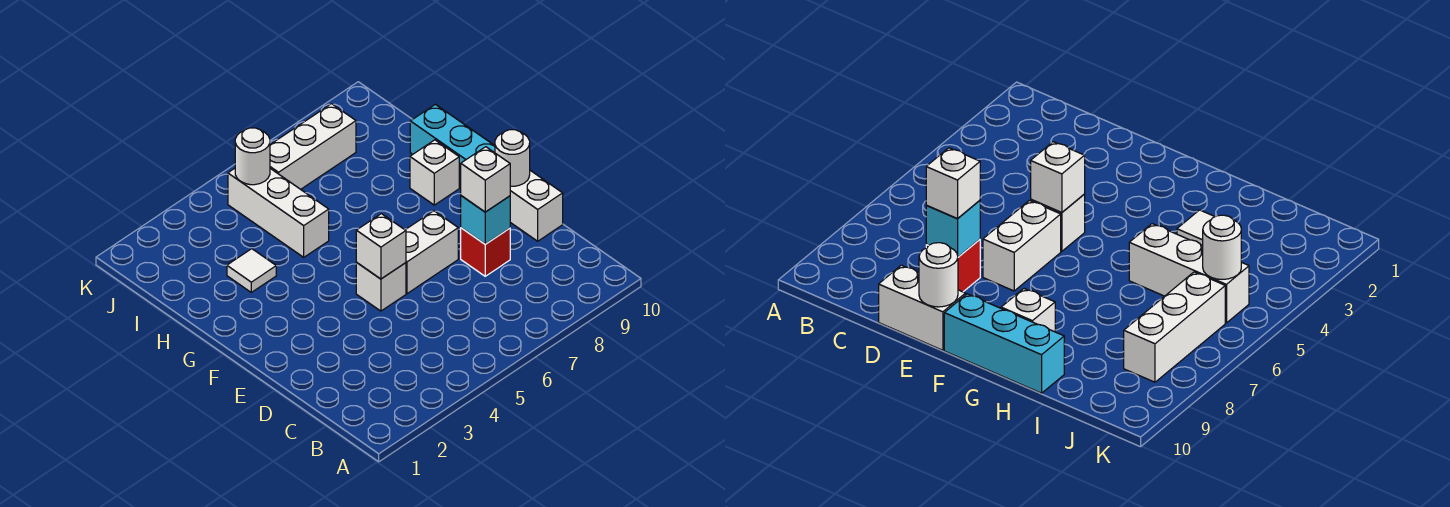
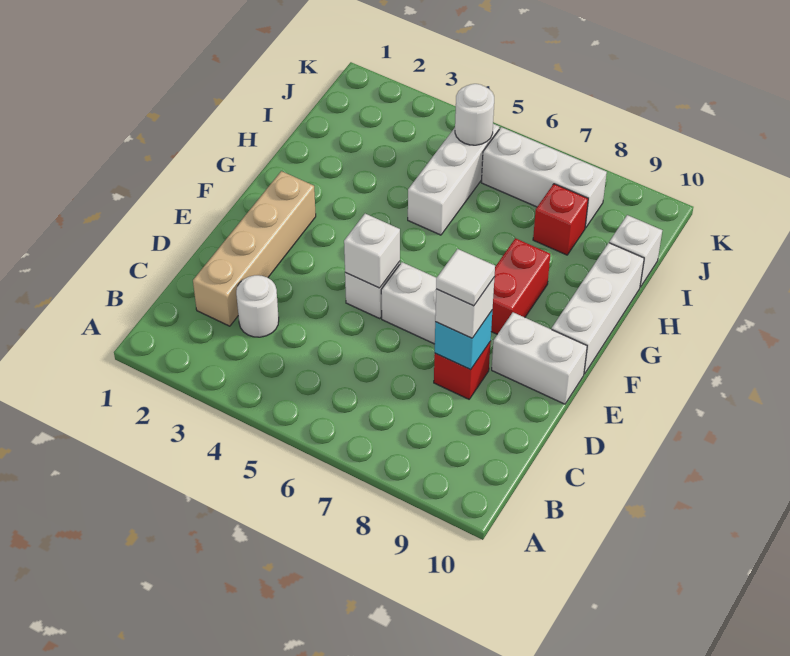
none -> tan brick C2:F2 level 1
white brick D10:E10 level 1 -> white brick E9:E10 level 1
white round brick E10 level 2 -> white round brick C3 level 1
none -> red brick F8:G8 level 1
cyan brick F10:H10 level 1 -> white brick F10:H10 level 1
white brick G9 level 1 -> white brick I10 level 1
white tile H3 level 1 -> white tile D8 level 4
none -> red brick I8 level 1

